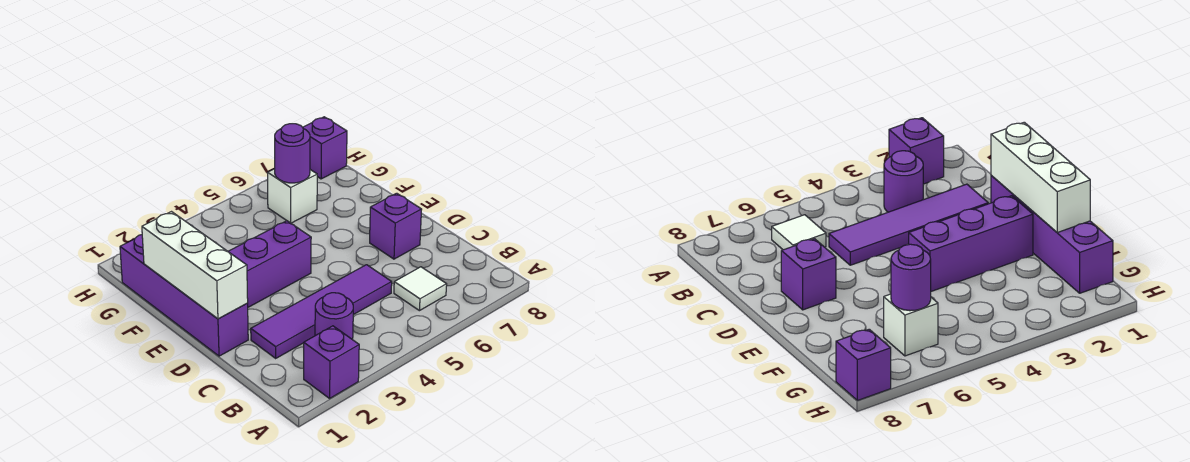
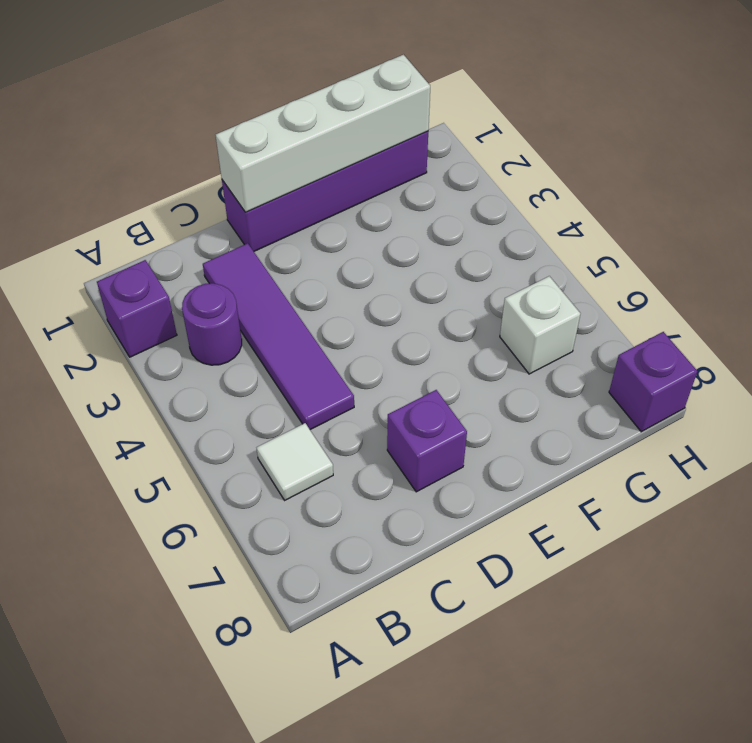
white brick D1:F1 level 2 -> white brick D1:G1 level 2
purple brick E2:E4 level 1 -> none
purple round brick G6 level 2 -> none

